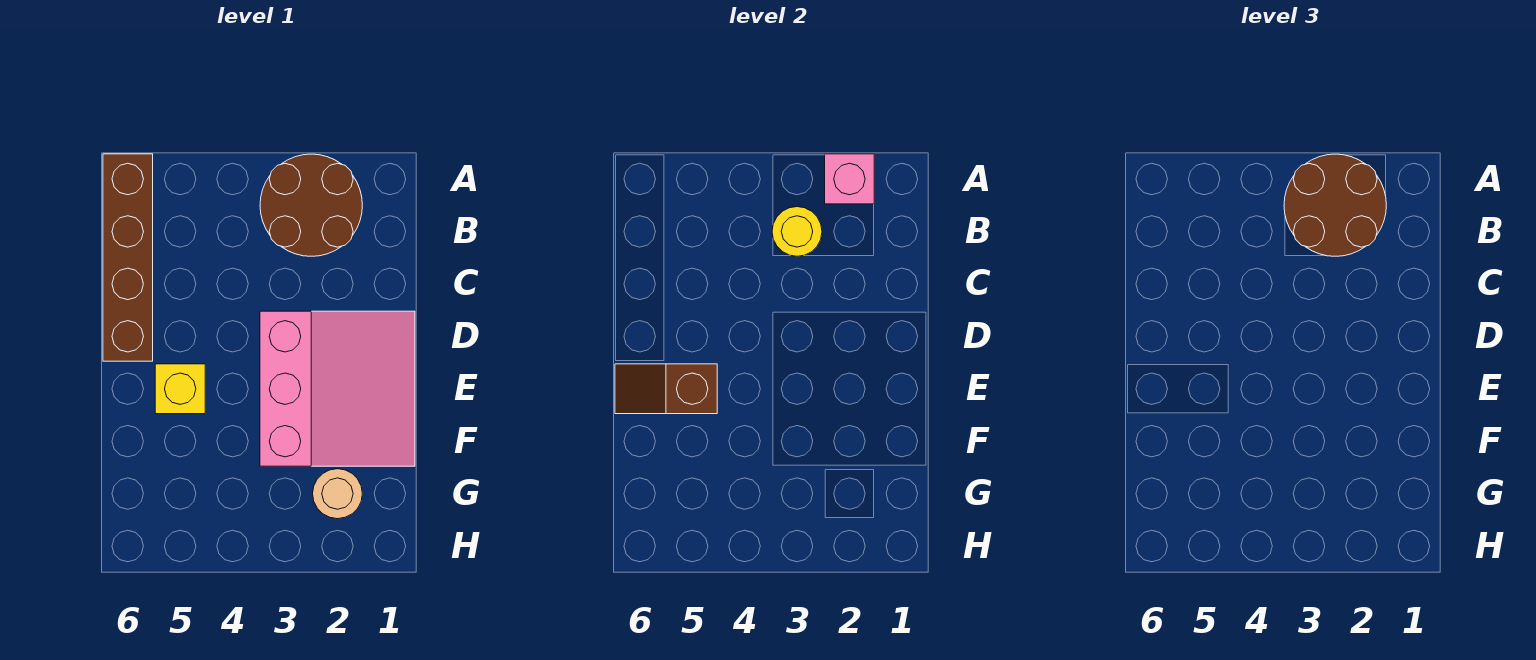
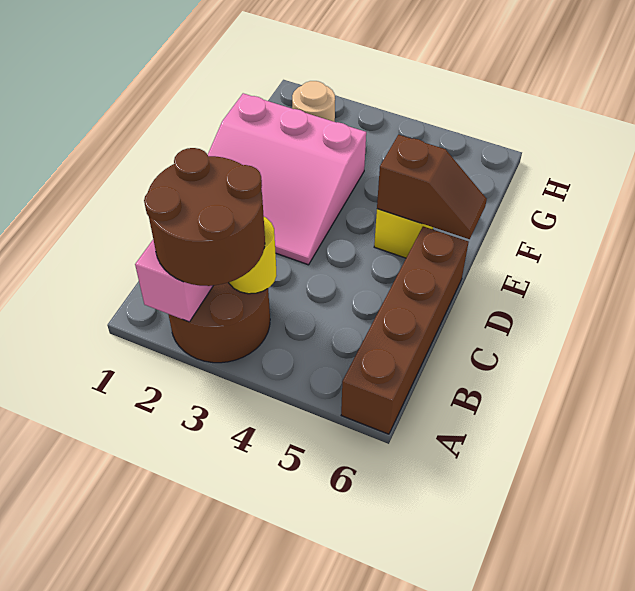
pink slope D1:F3 level 1 top 3 -> pink slope D1:F3 level 1 top F

